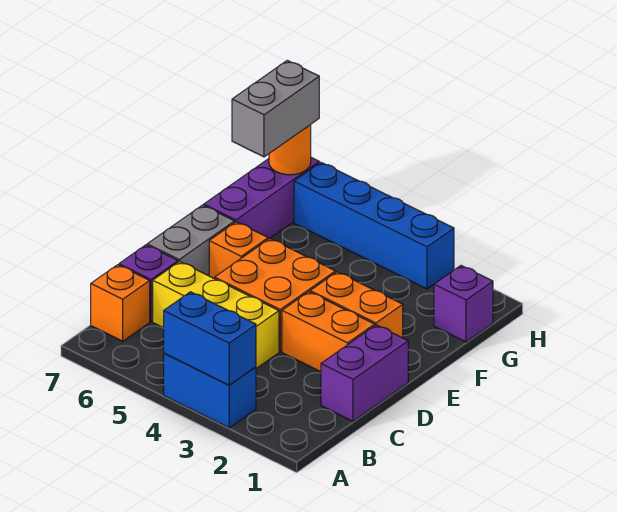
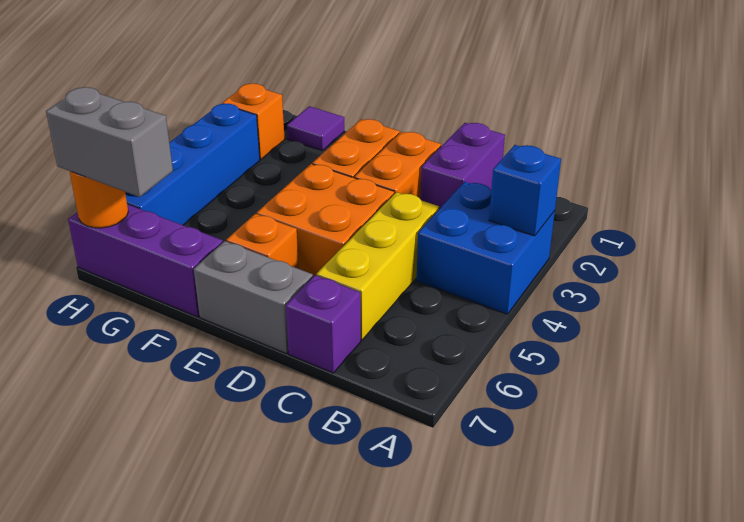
blue brick A3:A4 level 1 -> blue brick A3:B4 level 1
blue brick A3:A4 level 2 -> blue brick A3 level 2
orange brick B7 level 1 -> orange brick H2 level 1
purple brick C1:D1 level 1 -> purple brick C1:C2 level 1
purple brick G1 level 1 -> purple tile G1 level 1

